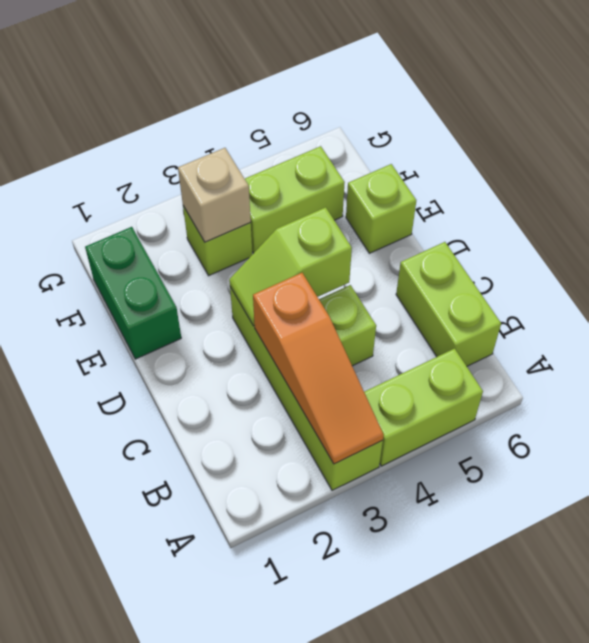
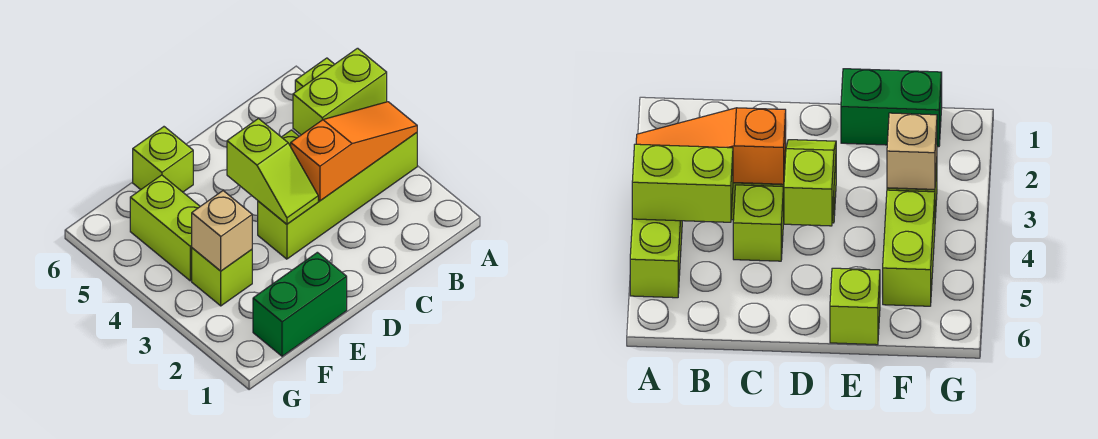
lime brick B6:C6 level 1 -> lime brick A4:B4 level 2

